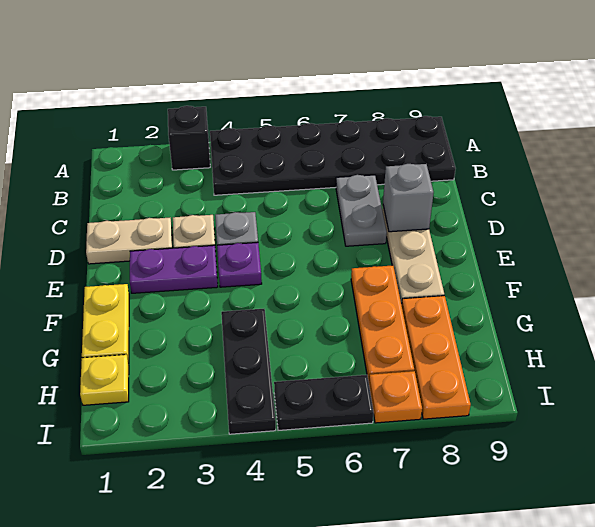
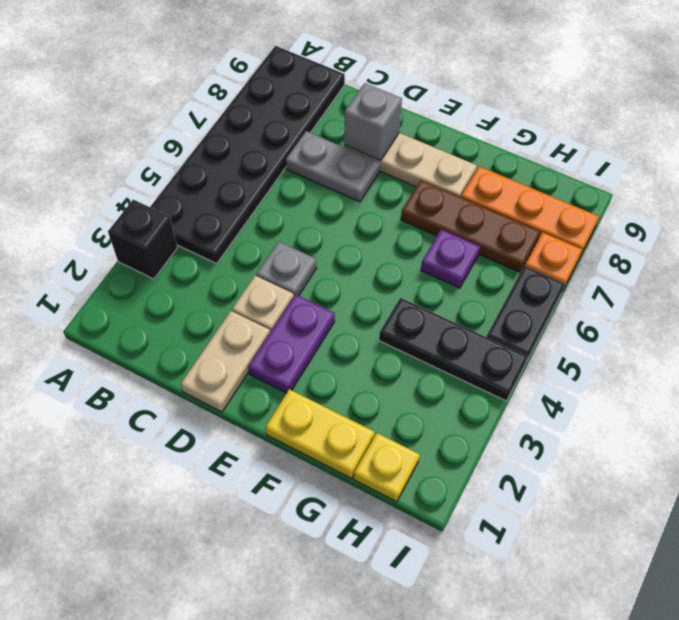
purple plate E4 level 1 -> purple plate G6 level 1
orange plate F7:H7 level 1 -> brown plate F7:H7 level 1

